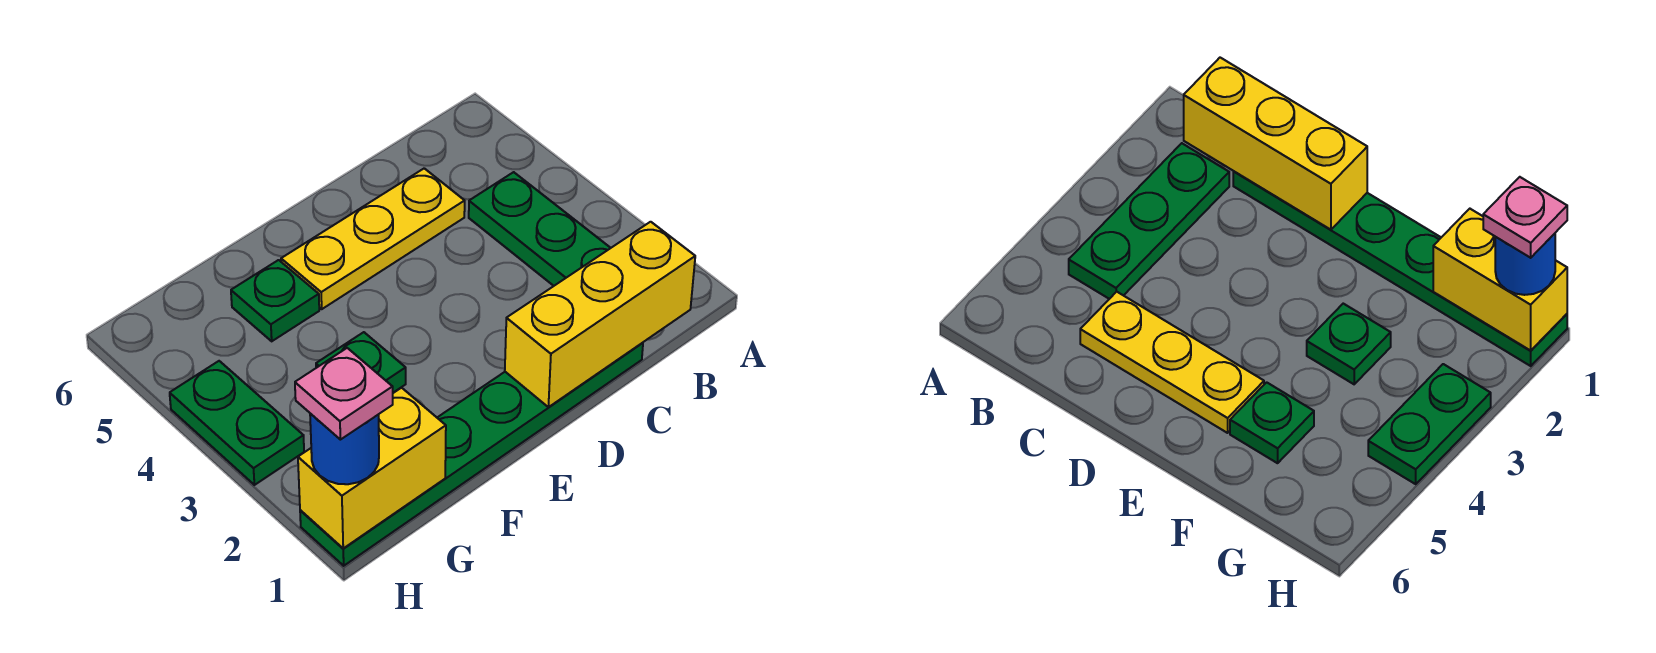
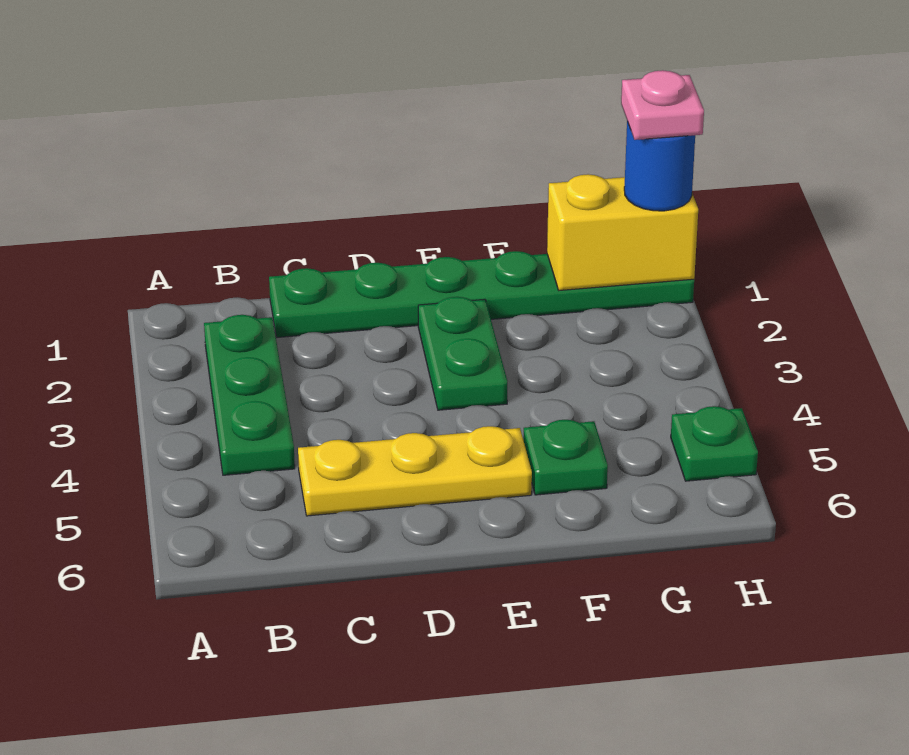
yellow brick B1:D1 level 2 -> none
green plate F3 level 1 -> green plate H5 level 1
green plate H3:H4 level 1 -> green plate E2:E3 level 1

